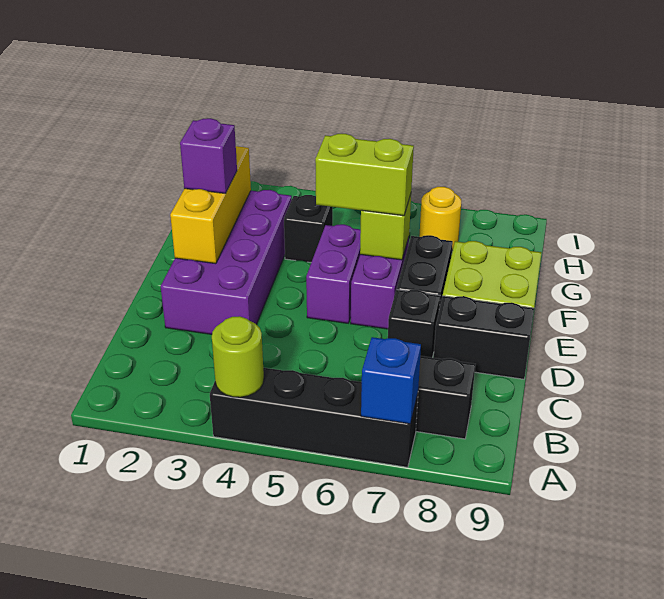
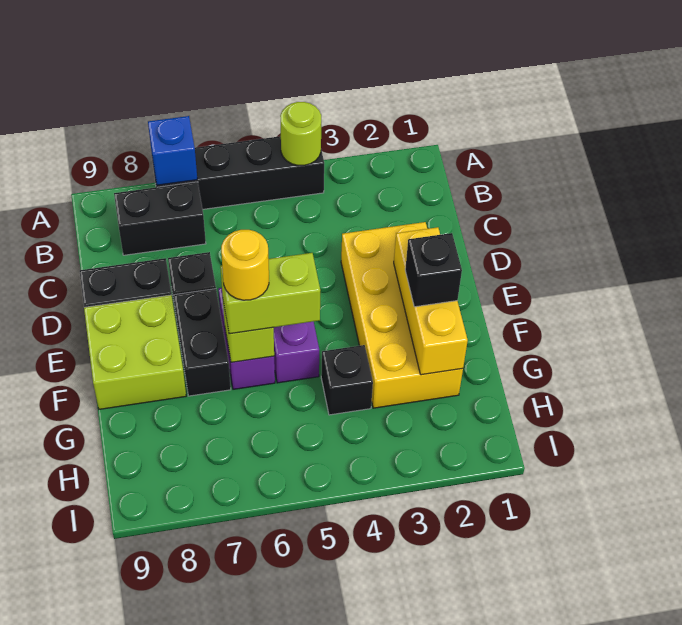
purple brick D2:G3 level 1 -> yellow brick D2:G3 level 1
purple brick F2 level 3 -> black brick F2 level 3
yellow round brick H7 level 1 -> yellow round brick F6 level 4

